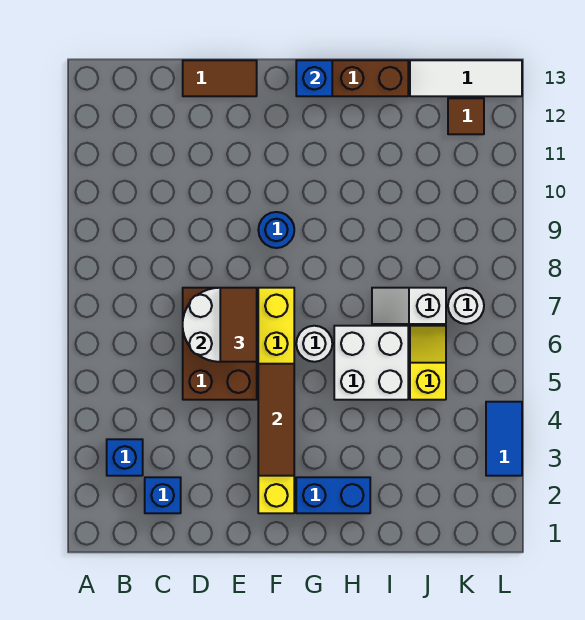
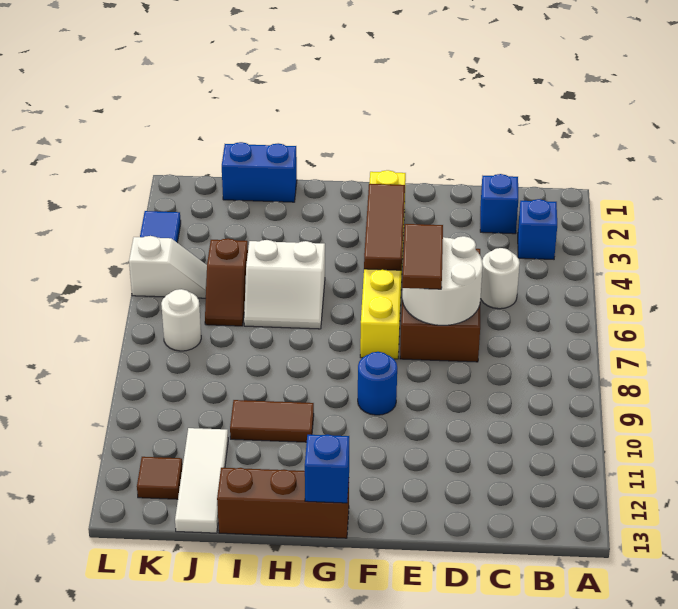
brown tile D13:E13 level 1 -> brown tile H10:I10 level 1
blue brick G2:H2 level 1 -> blue brick I1:J1 level 1
white round brick G6 level 1 -> white round brick C5 level 1
white brick H5:I6 level 1 -> white slope H5:I6 level 1 top 5
white slope I7:J7 level 1 top J -> white slope K5:L5 level 1 top L
yellow slope J5:J6 level 1 top 5 -> brown slope J5:J6 level 1 top 5
white tile J13:L13 level 1 -> white tile J11:J13 level 1

